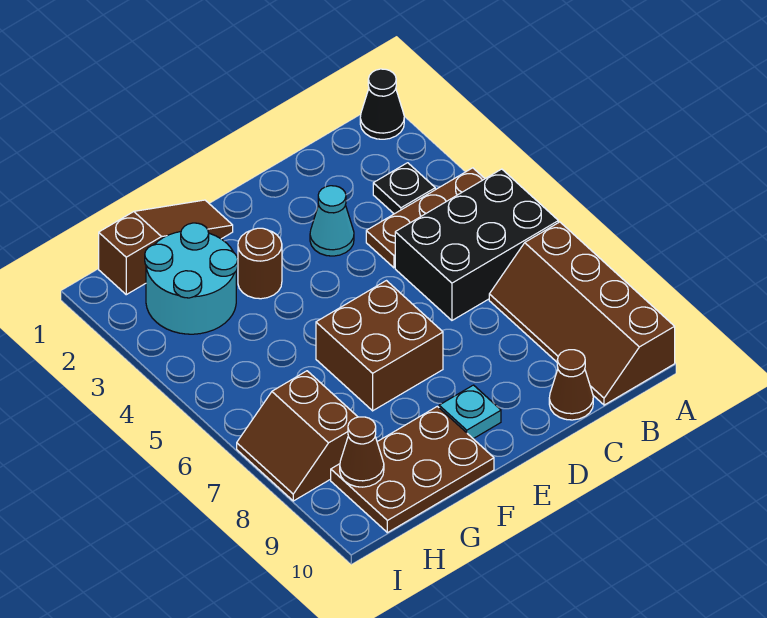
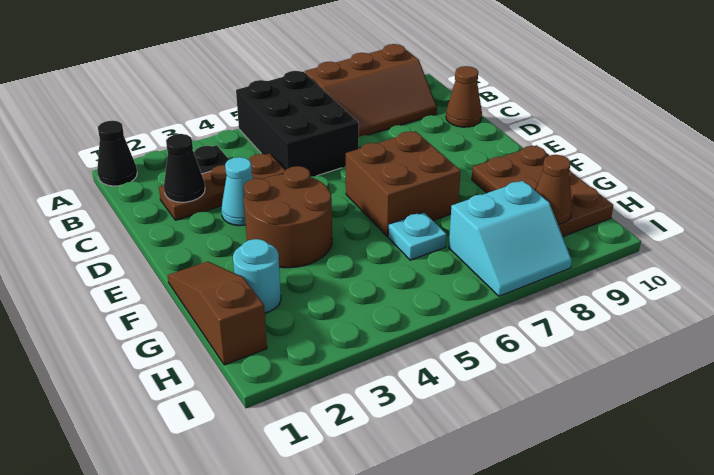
brown plate A4:C4 level 1 -> brown plate C2:C4 level 1
brown slope A7:B10 level 1 top A -> brown slope A7:B9 level 1 top A
none -> black cone C2 level 2
cyan plate E9 level 1 -> cyan plate G6 level 1
brown round brick F3 level 1 -> brown round brick E3:F4 level 1
cyan round brick G2:H3 level 1 -> cyan round brick G2 level 1
brown slope H7:I8 level 1 top H -> cyan slope H7:I8 level 1 top H

